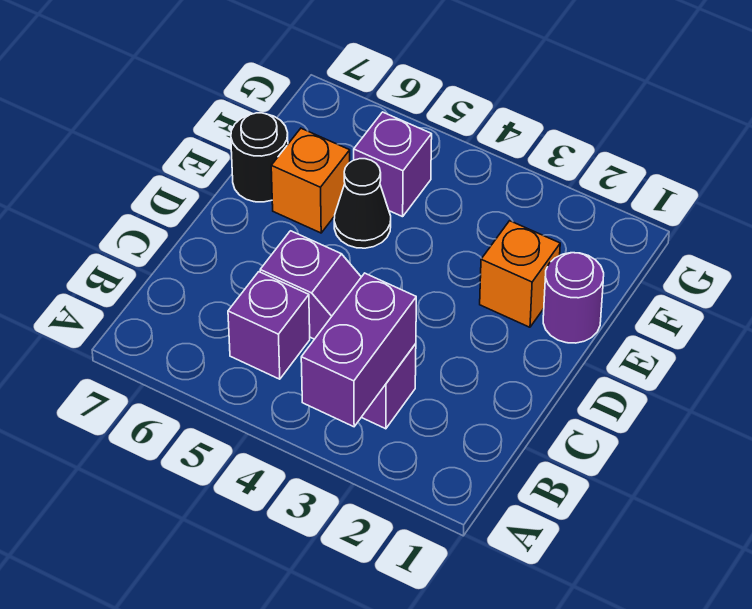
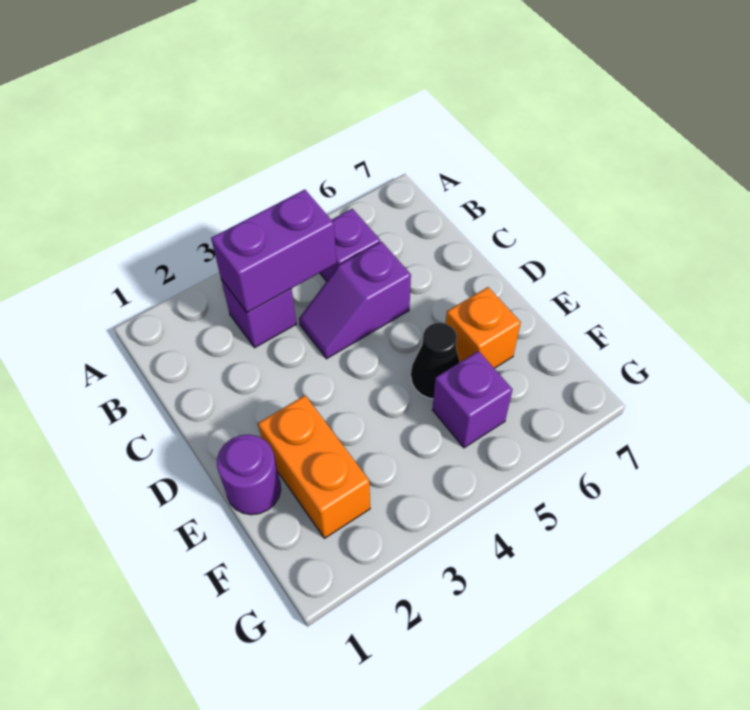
purple brick A3:B3 level 2 -> purple brick B3:B4 level 2
orange brick E2 level 1 -> orange brick E2:F2 level 1
black round brick E7 level 1 -> none

